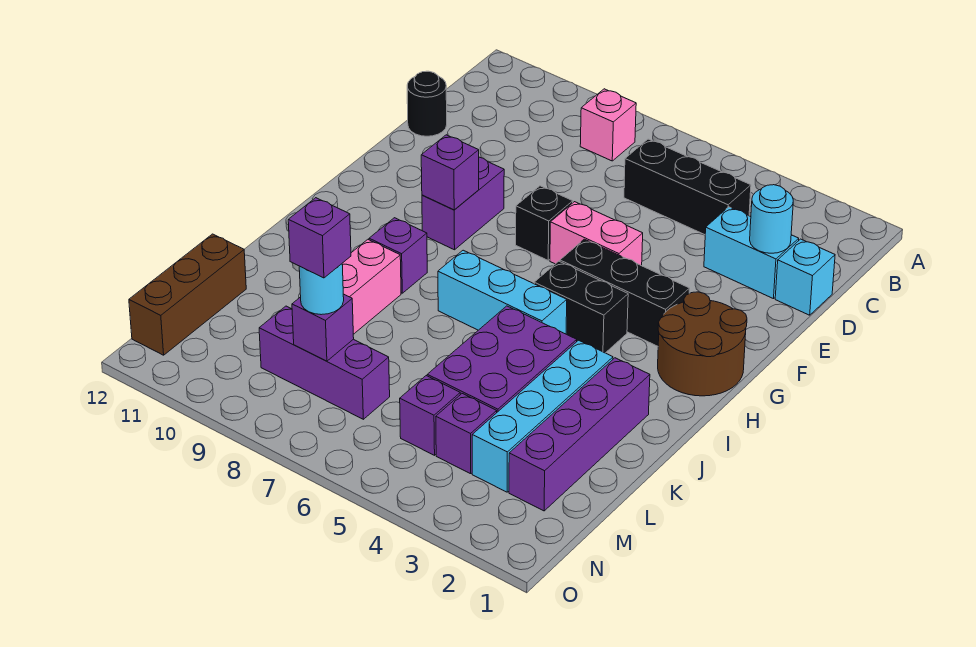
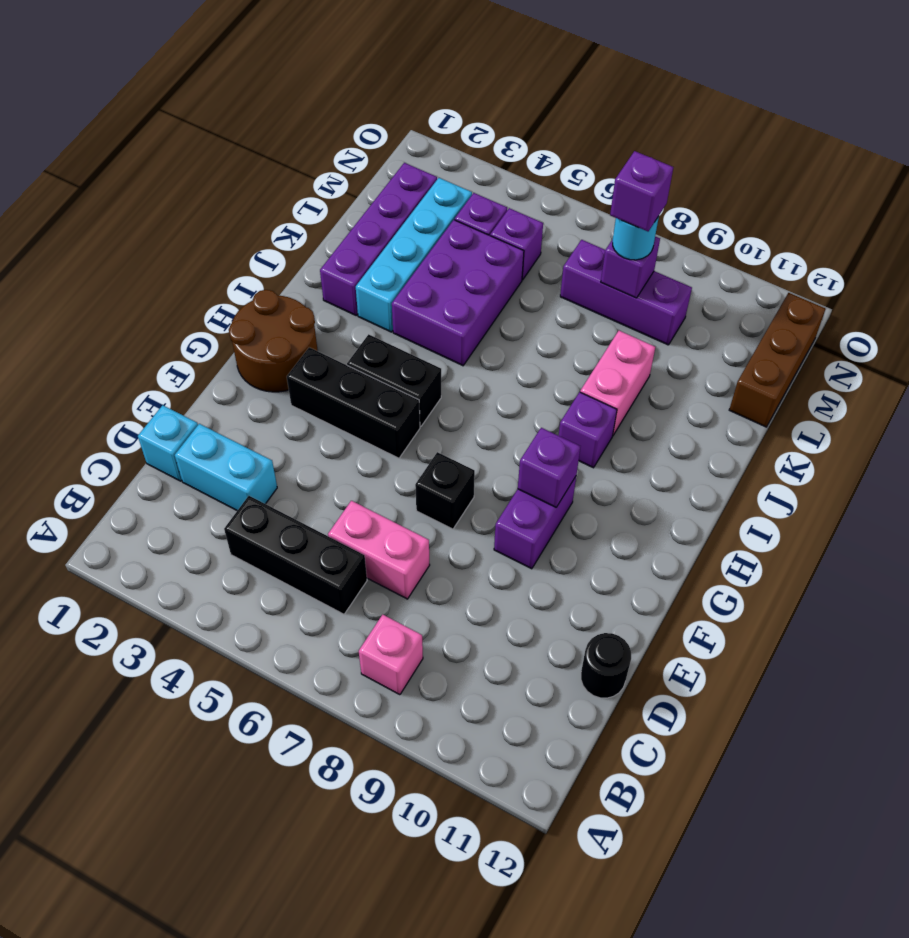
cyan round brick D2 level 2 -> none
pink brick F5:F6 level 1 -> pink brick D6:D7 level 1
cyan brick I5:I7 level 1 -> none

